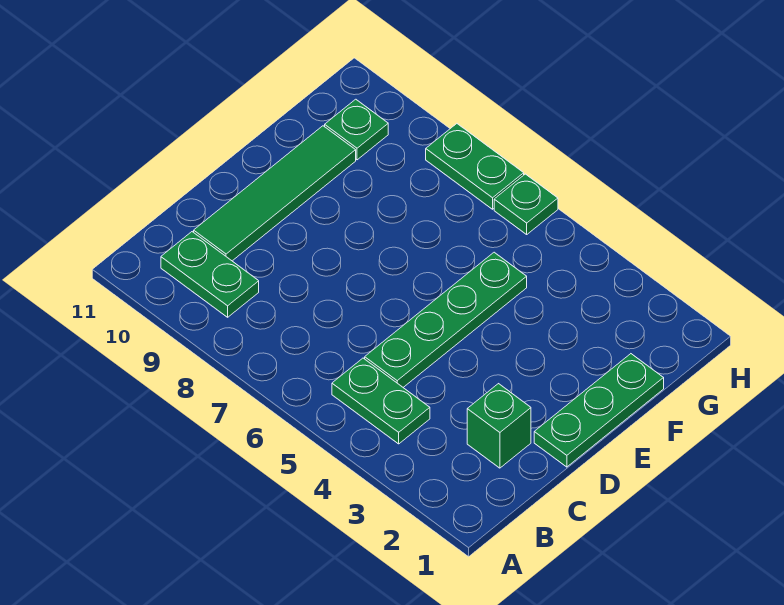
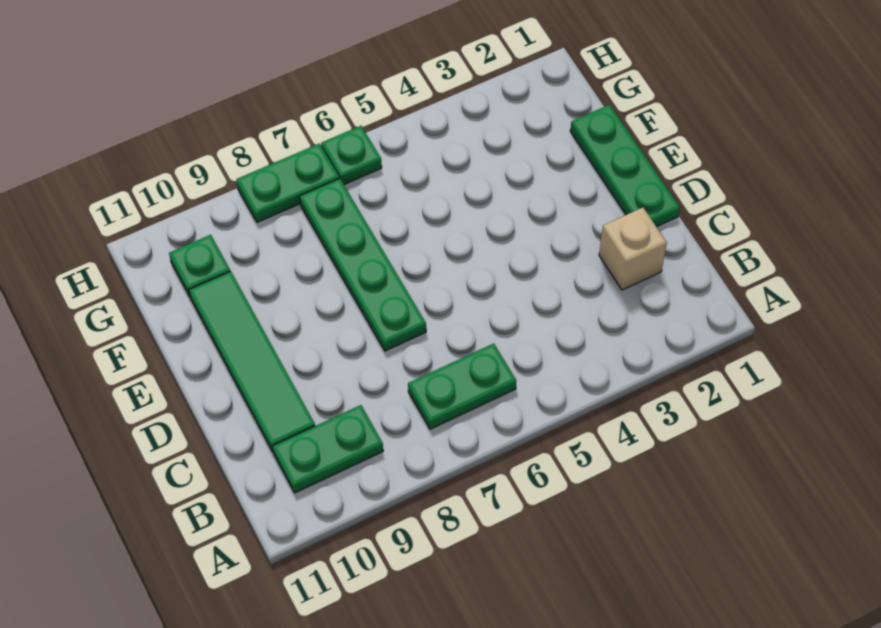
green plate B4:B5 level 1 -> green plate B6:B7 level 1
green brick C2 level 1 -> tan brick C2 level 1
green plate C5:F5 level 1 -> green plate D7:G7 level 1

